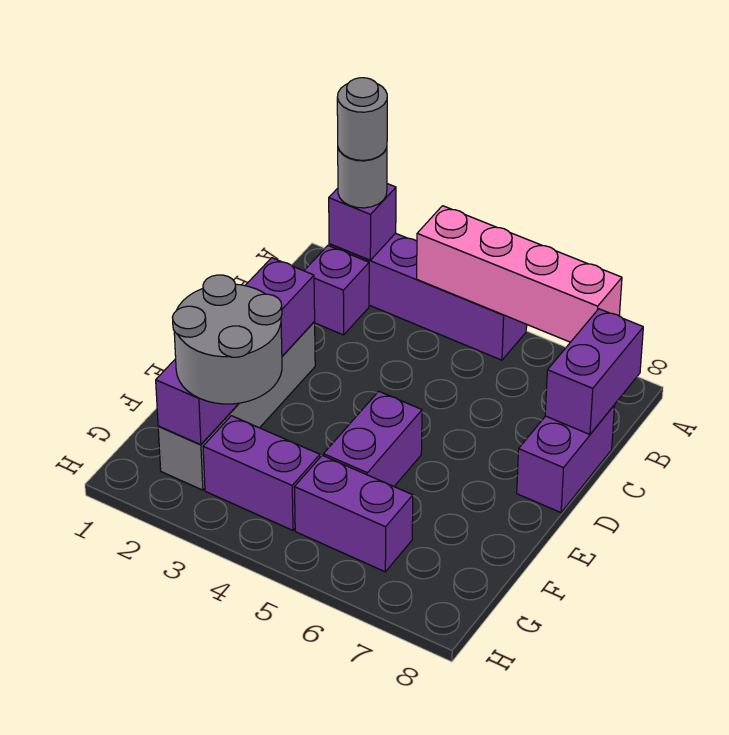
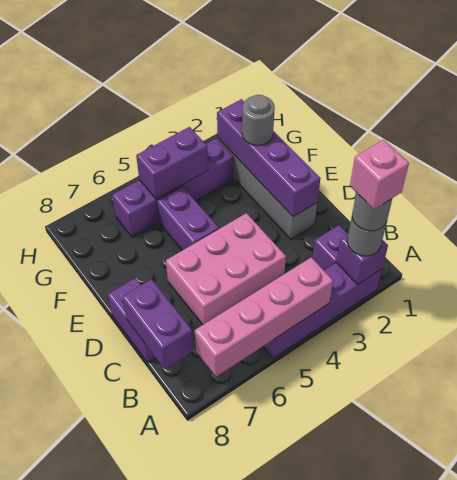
none -> pink brick A2 level 5
none -> pink brick C4:D6 level 1
grey round brick F2:G3 level 3 -> grey round brick F2 level 3
none -> purple brick G4:G5 level 2

